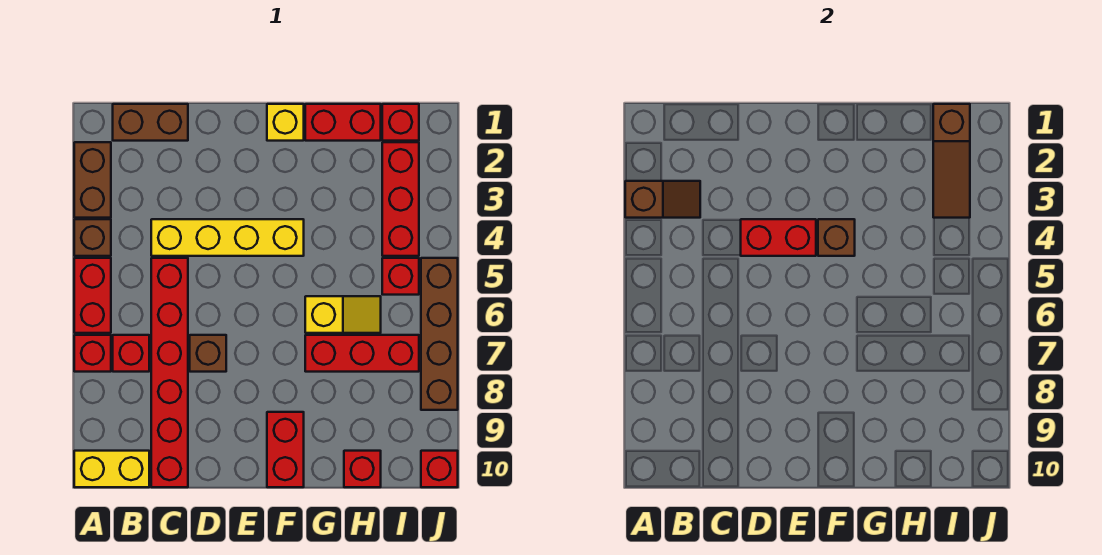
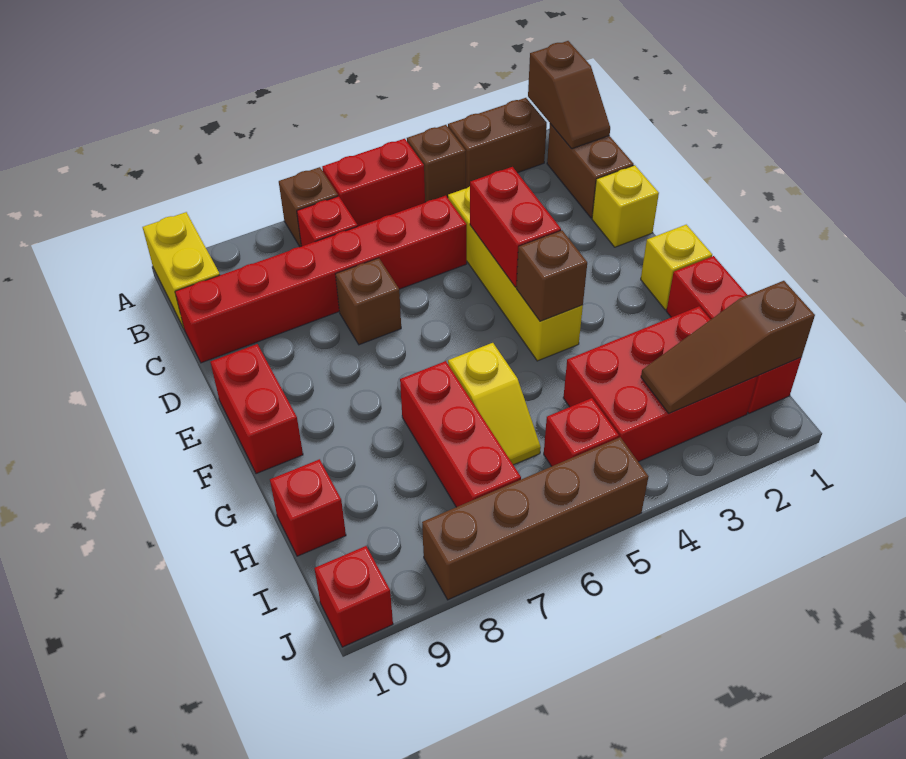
brown slope A3:B3 level 2 top A -> brown slope A1:B1 level 2 top A
red brick A7 level 1 -> brown brick A7 level 1
none -> yellow brick D1 level 1
red brick F9:F10 level 1 -> red brick E10:F10 level 1
red brick I2:I4 level 1 -> red brick H2:I4 level 1

